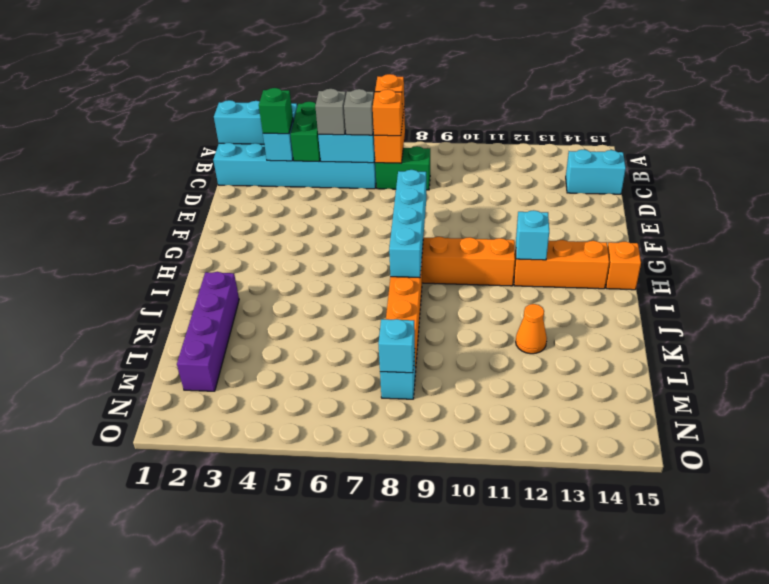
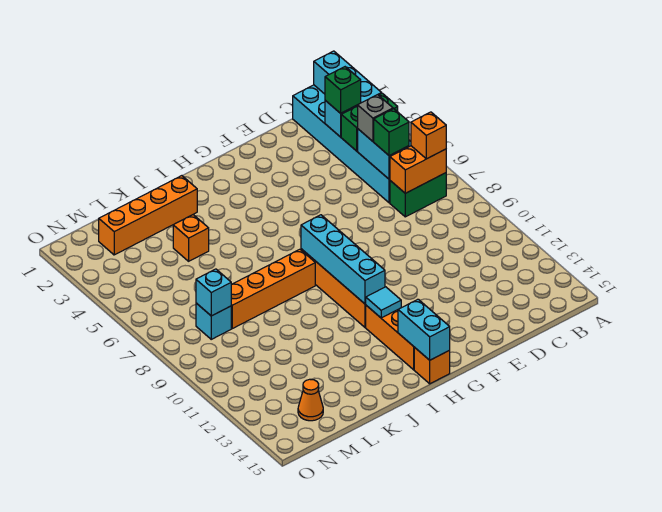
grey brick C6 level 3 -> green brick C6 level 3
green brick C7:C8 level 1 -> green brick B7:C7 level 1
orange brick C7 level 3 -> orange brick K4 level 1
cyan brick C14:C15 level 1 -> cyan brick H14:H15 level 2
cyan brick F8:I8 level 2 -> cyan brick H8:H11 level 2
cyan brick H12 level 2 -> cyan tile H12 level 2
purple brick J2:M2 level 1 -> orange brick J2:M2 level 1
orange cone K12 level 1 -> orange cone M14 level 1

